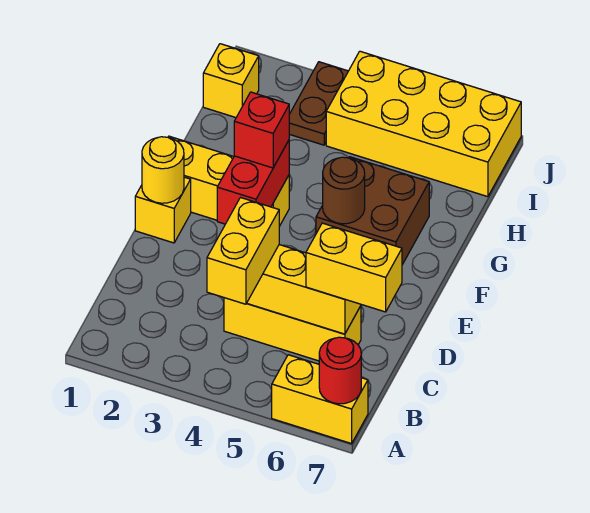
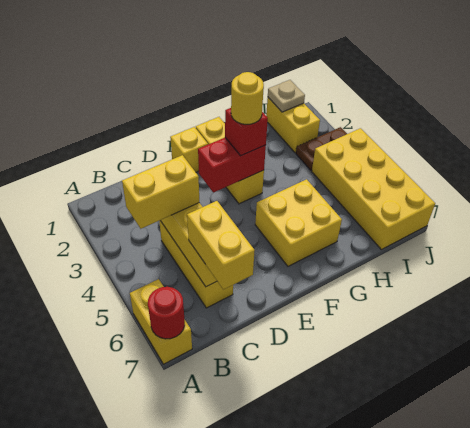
yellow round brick E1 level 2 -> yellow round brick F3 level 4
brown brick F5:G6 level 1 -> yellow brick F5:G6 level 1
brown round brick F5 level 2 -> none
yellow brick I1 level 1 -> yellow brick I1:I2 level 1
none -> tan plate I1 level 2

